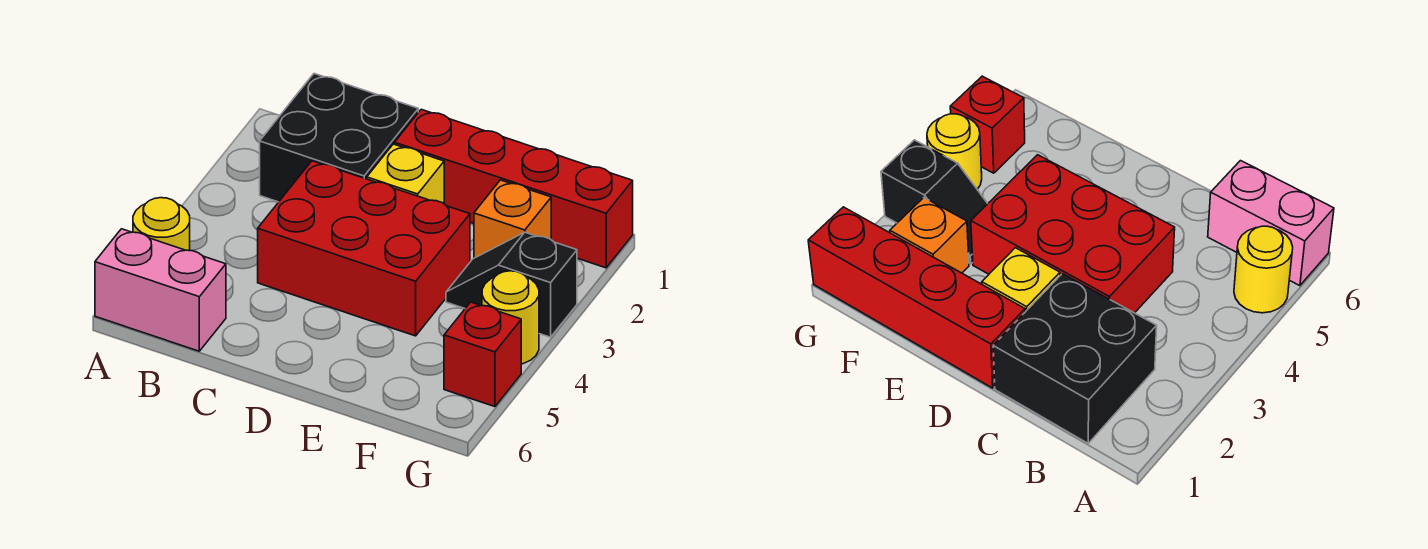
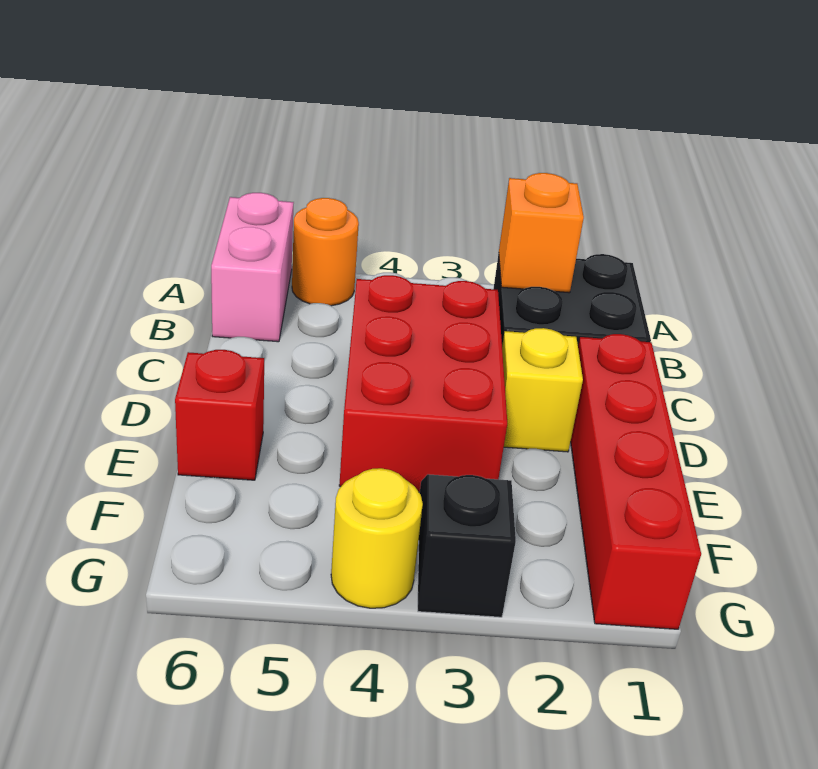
yellow round brick A5 level 1 -> orange round brick A5 level 1
orange brick F2 level 1 -> orange brick B2 level 2
red brick G5 level 1 -> red brick E6 level 1

